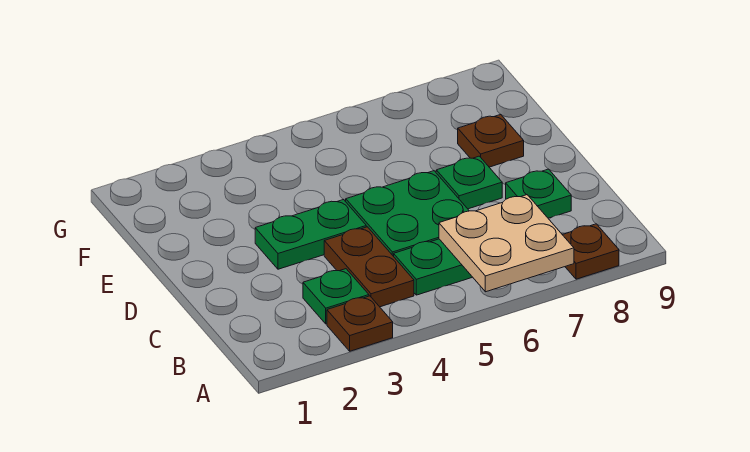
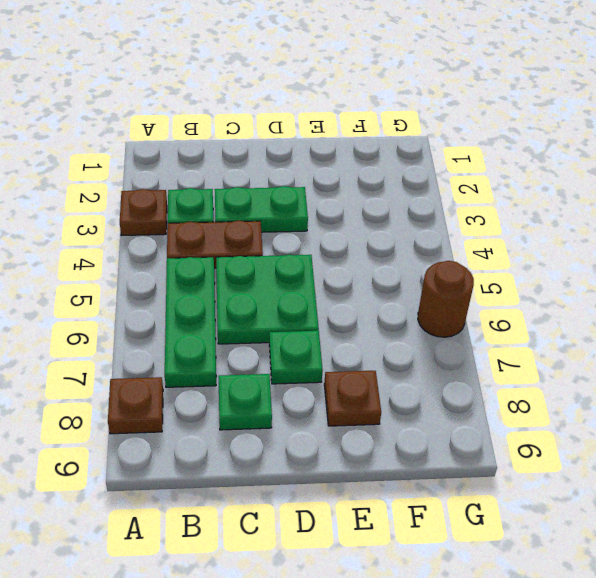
tan plate A6:B7 level 2 -> none
green plate D3:D4 level 1 -> green plate C3:D3 level 1
none -> brown round brick G6 level 1

